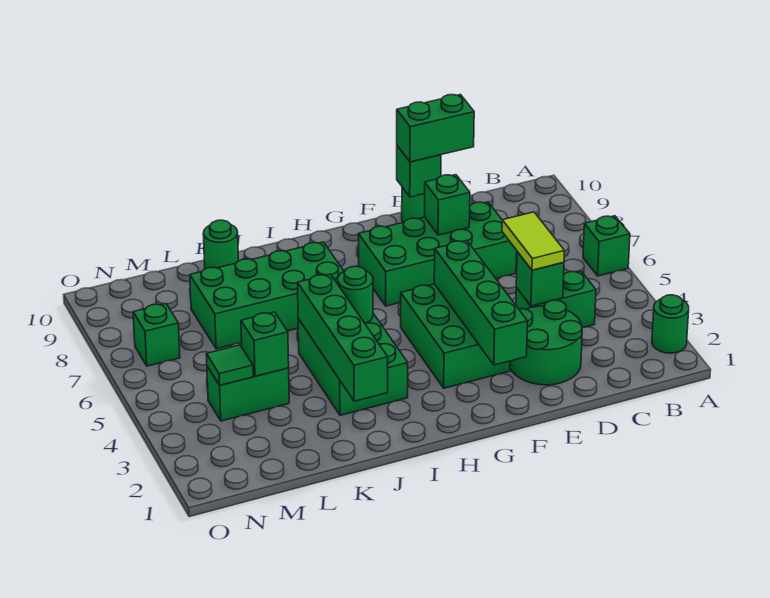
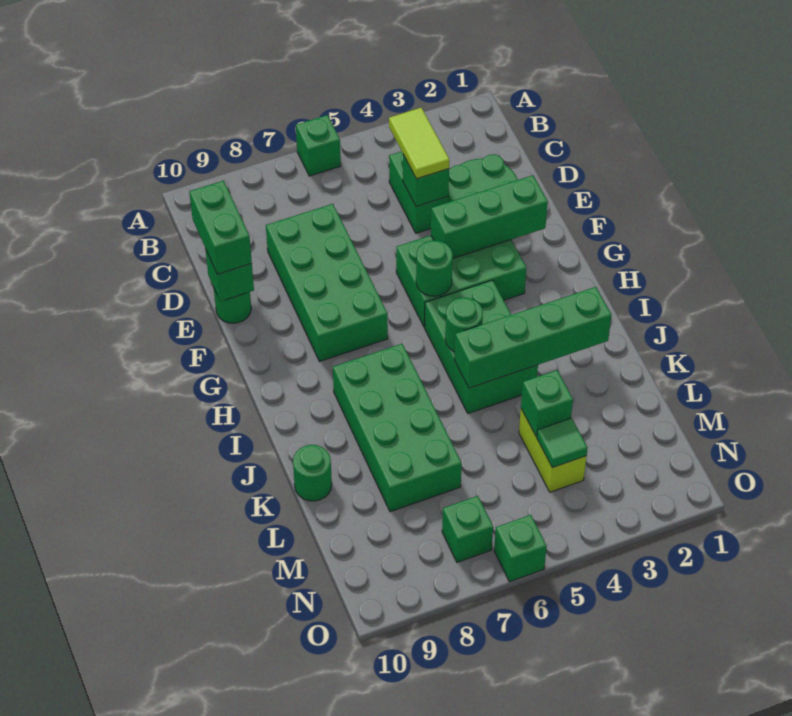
green round brick A2 level 1 -> green round brick G5 level 2
lime tile D4:D5 level 3 -> lime tile C4:D4 level 3
green brick E8 level 2 -> green brick O6 level 1
green brick F2:F5 level 2 -> green brick F2:F4 level 2
green brick I3:J5 level 1 -> green brick H4:J5 level 1
green brick L4:M4 level 1 -> lime brick L4:M4 level 1

